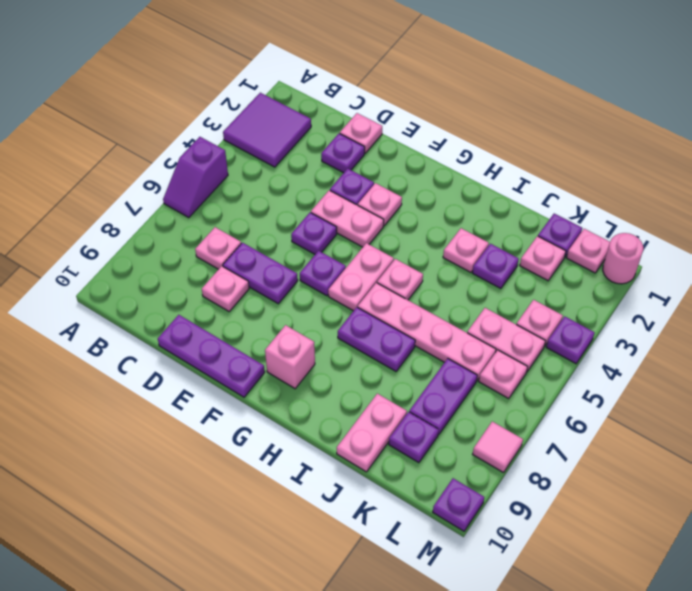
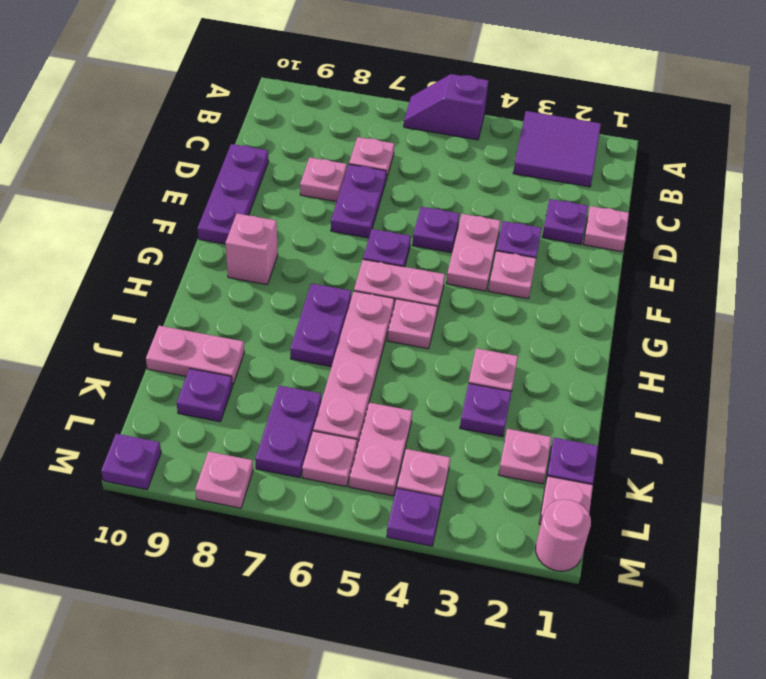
purple plate K7:K8 level 1 -> purple plate K7:L7 level 1
pink tile M8 level 1 -> pink plate M8 level 1

